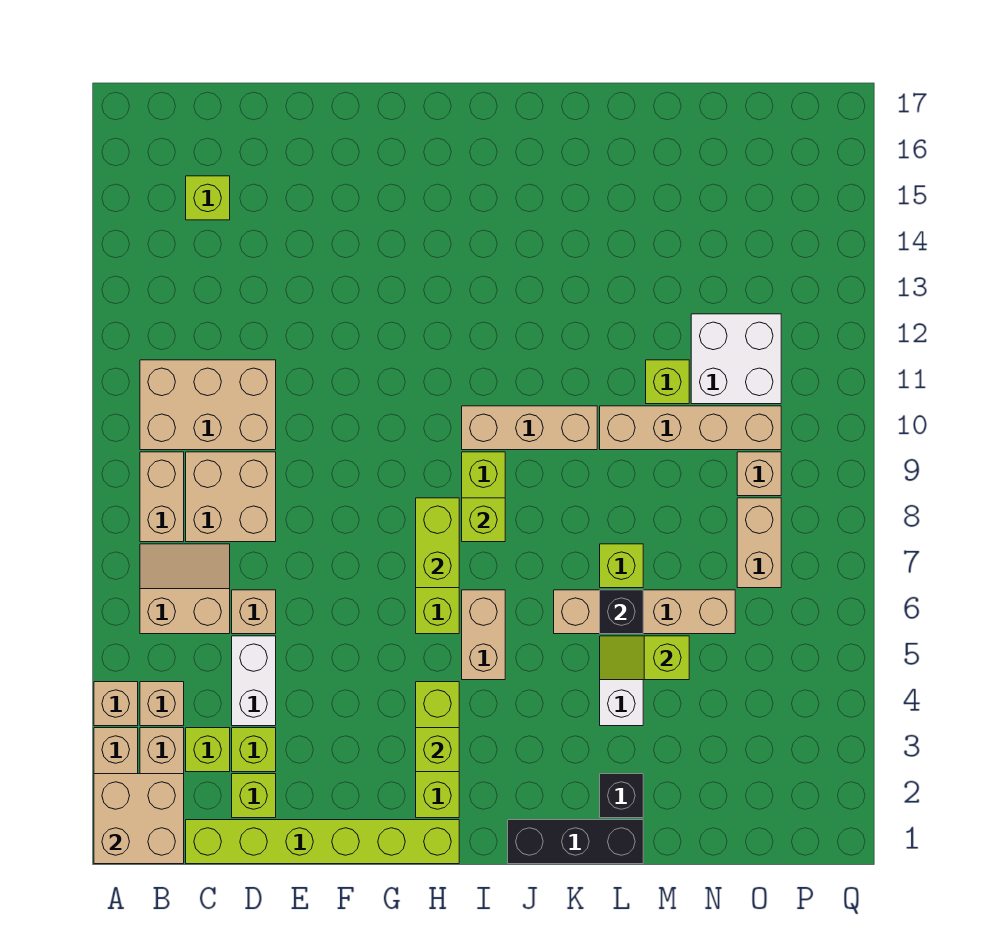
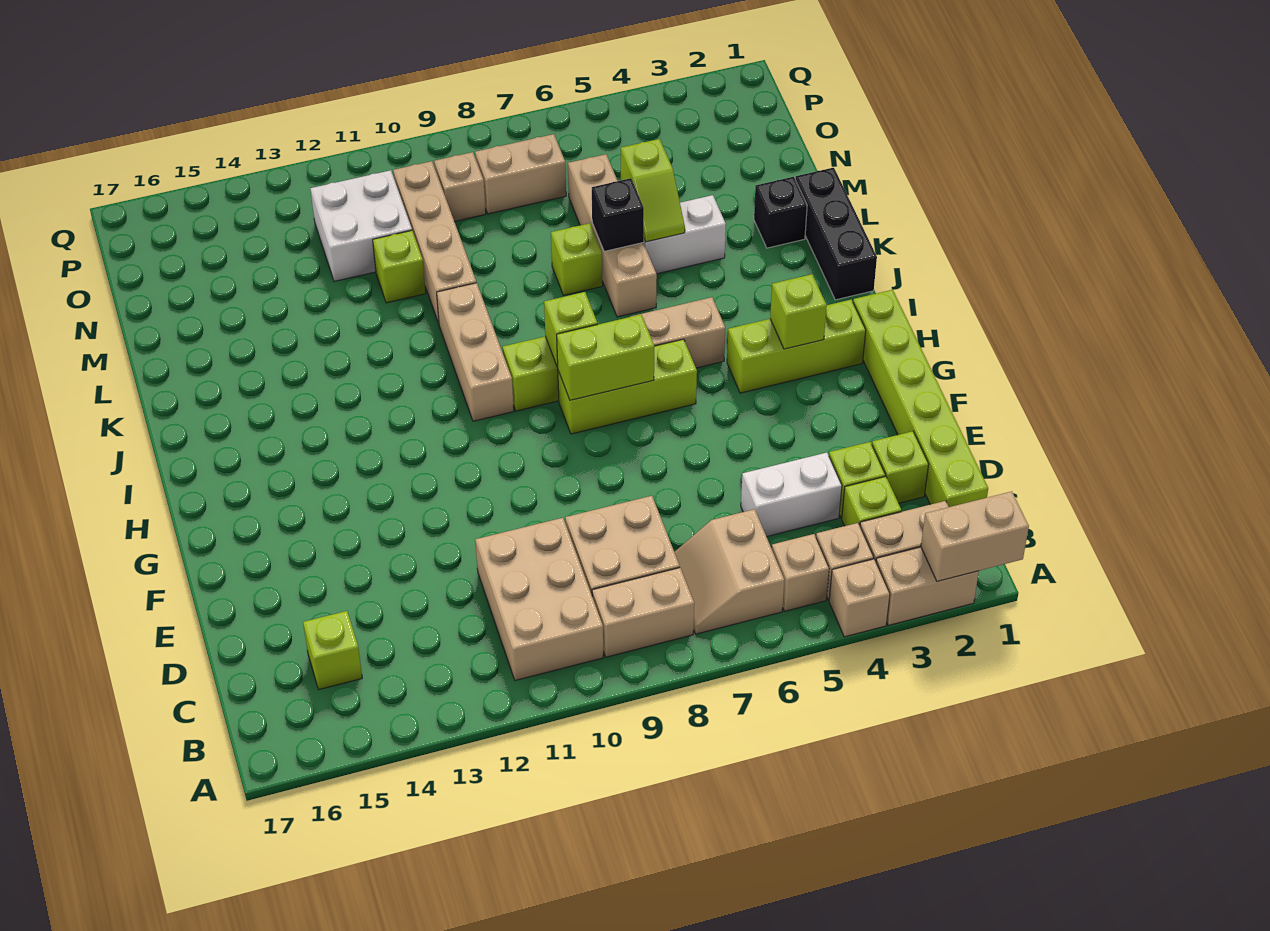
tan brick A1:B2 level 2 -> tan brick A1:A2 level 2
tan brick D6 level 1 -> tan brick B5 level 1

